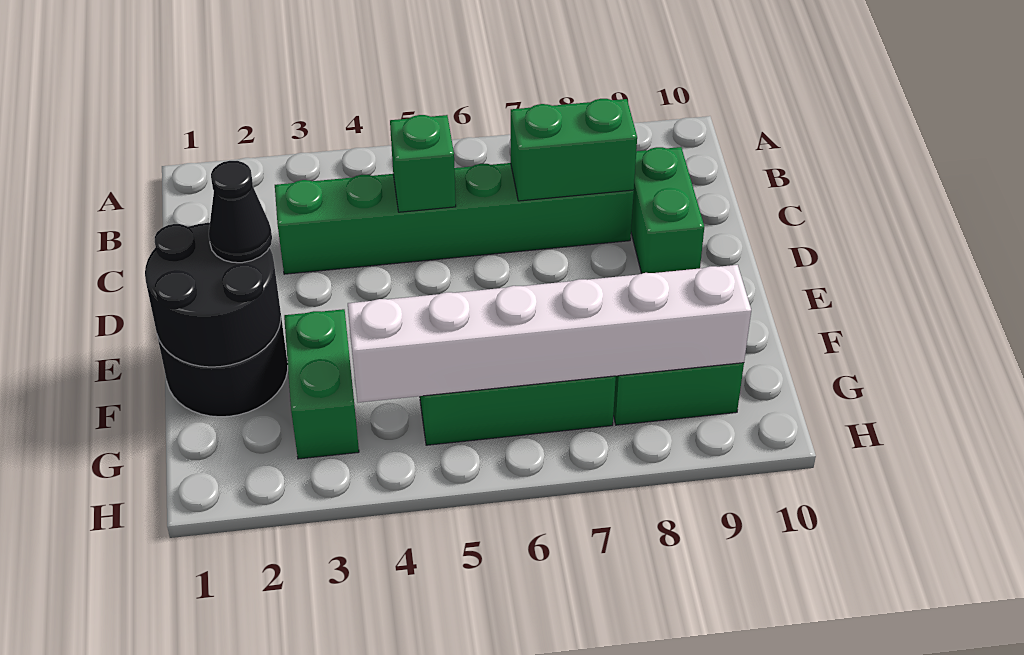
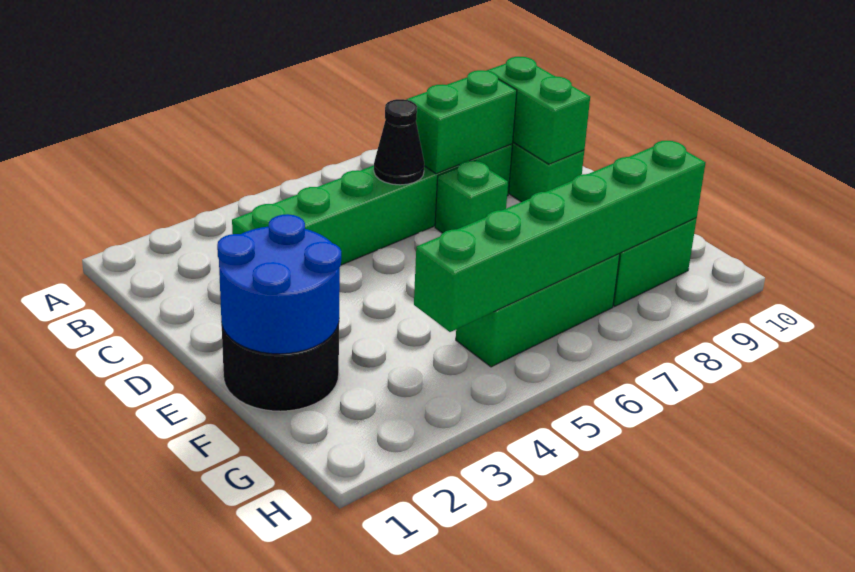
green brick C5 level 2 -> green brick D7 level 1
black round brick E1:F2 level 2 -> blue round brick E1:F2 level 2
black cone E2 level 3 -> black cone C6 level 2
green brick F3:G3 level 1 -> green brick C9:D9 level 2
white brick G4:G9 level 2 -> green brick G4:G9 level 2

